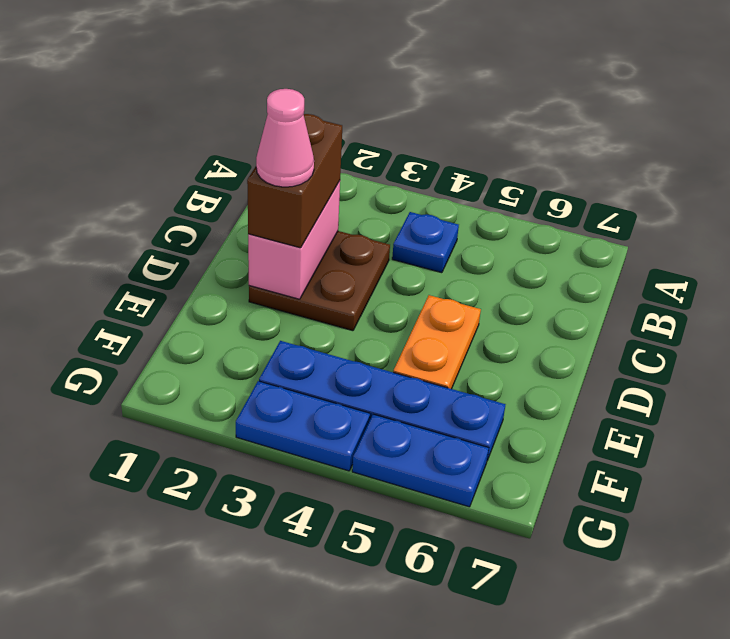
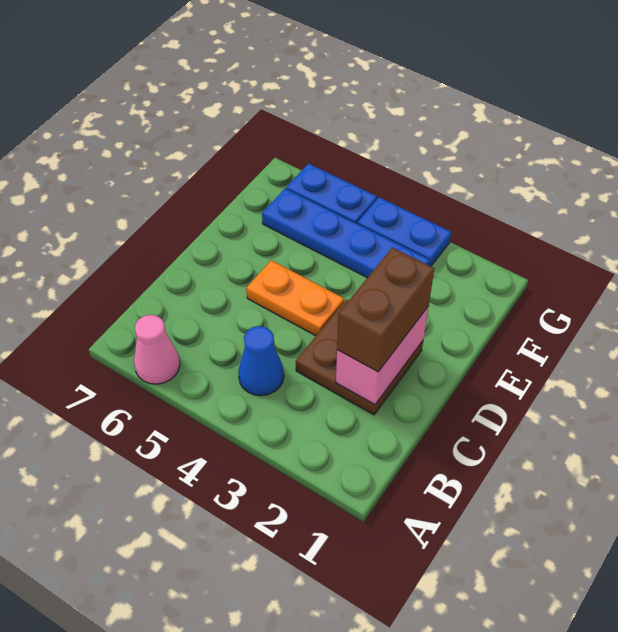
blue plate B4 level 1 -> blue cone B4 level 1
pink cone D2 level 4 -> pink cone A6 level 1
orange plate D5:E5 level 1 -> orange plate D4:D5 level 1

